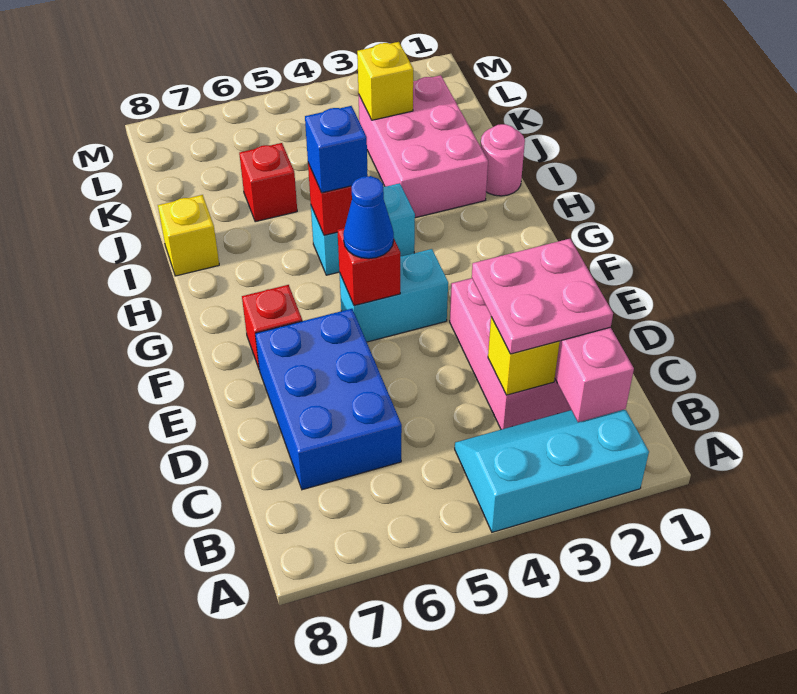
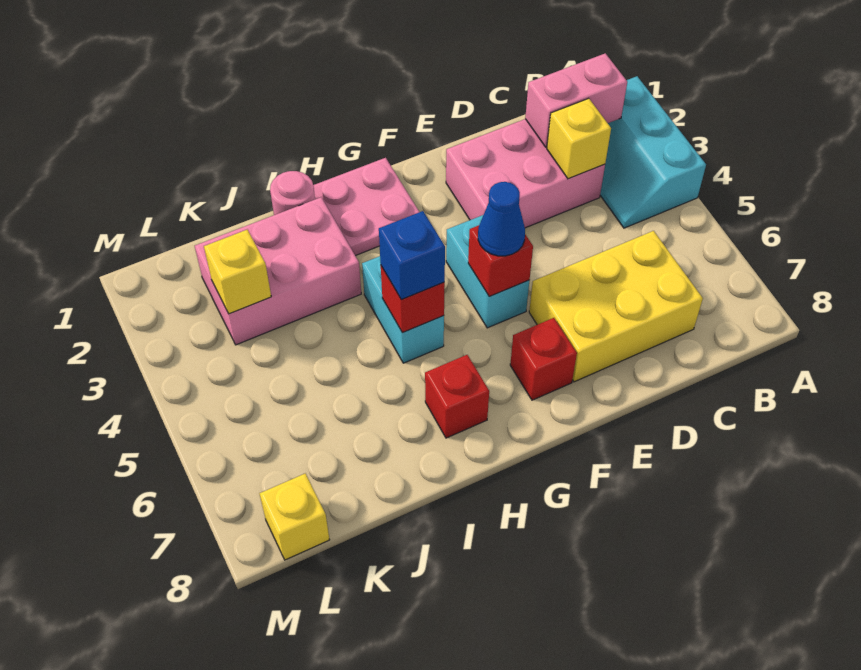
pink plate C2:D3 level 3 -> pink plate G1:H2 level 1
blue brick C6:E7 level 1 -> yellow brick C6:E7 level 1
yellow brick I8 level 1 -> yellow brick L8 level 1
red brick J6 level 1 -> red brick H7 level 1

